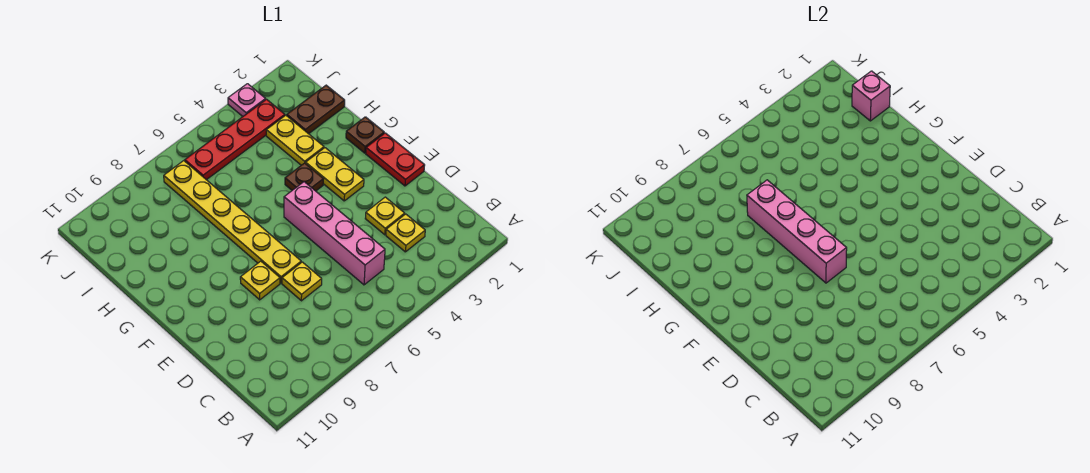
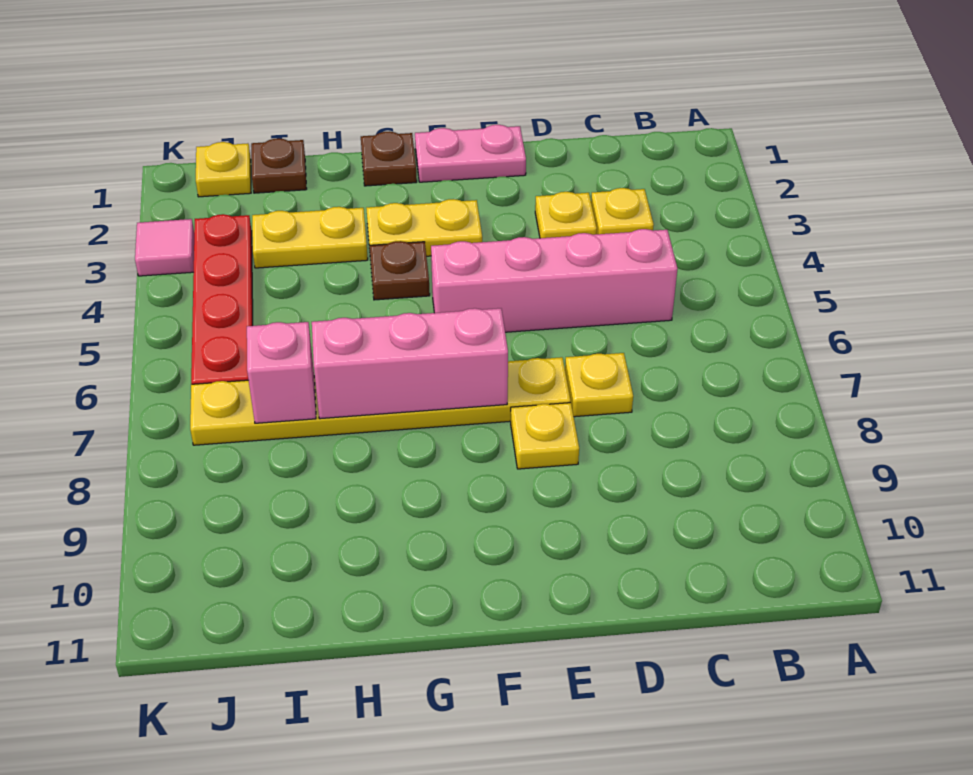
red plate E1:F1 level 1 -> pink plate E1:F1 level 1
pink brick E7:H7 level 2 -> pink brick F7:H7 level 2
brown plate I1:I2 level 1 -> brown plate I1 level 1
pink brick I1 level 2 -> pink brick I7 level 2
none -> yellow plate J1 level 1
pink plate K3 level 1 -> pink tile K3 level 1

